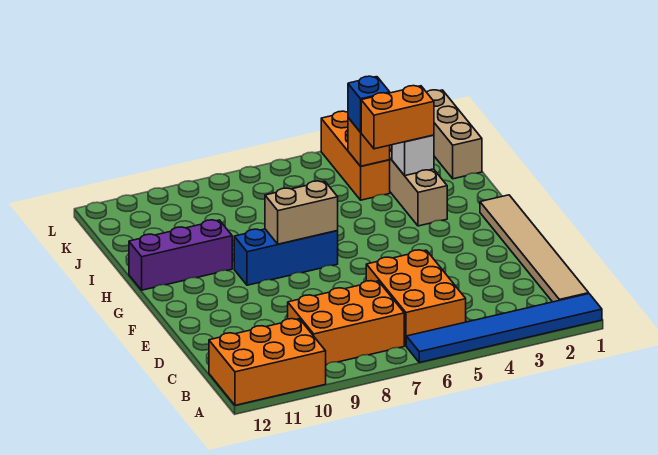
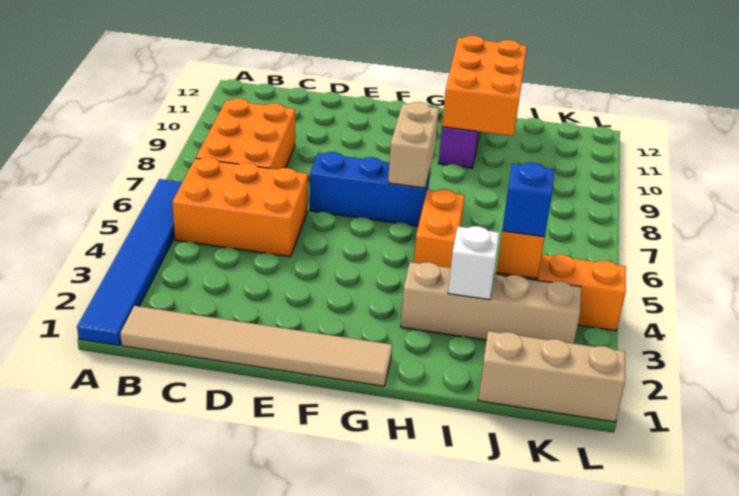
orange brick A10:B12 level 1 -> orange brick H10:I12 level 2
blue brick G7:G9 level 1 -> blue brick E7:G7 level 1
orange brick I3:I4 level 3 -> orange brick H5:H6 level 1

